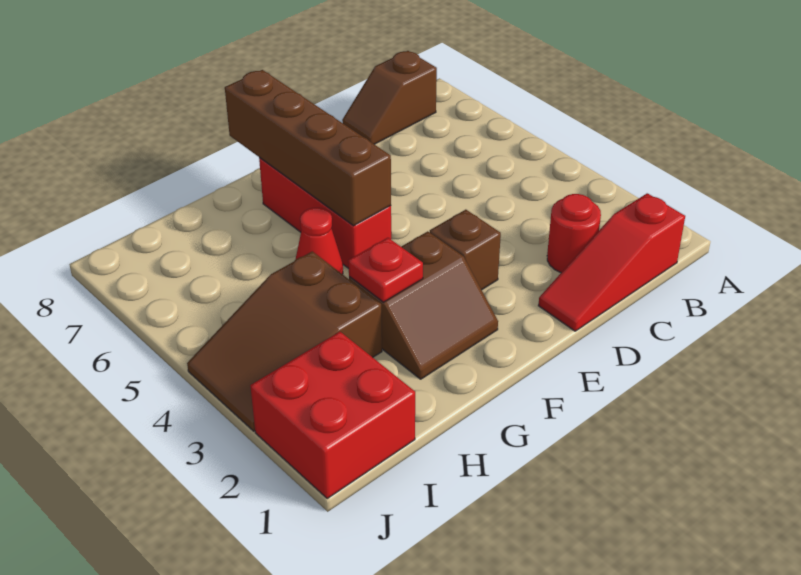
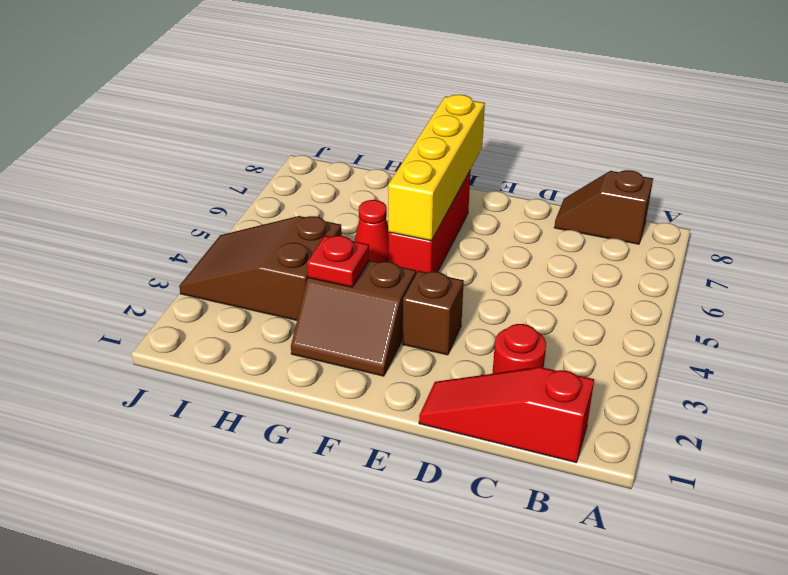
brown brick F5:F8 level 2 -> yellow brick F5:F8 level 2
red brick I1:J2 level 1 -> none

